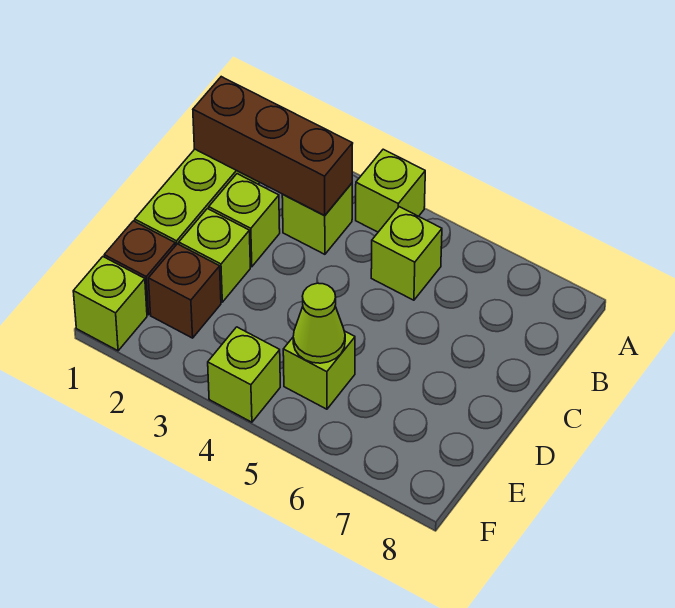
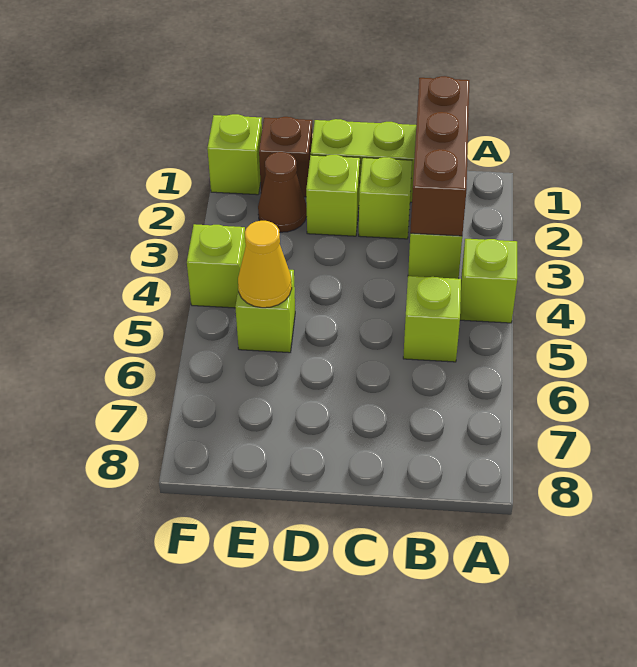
brown brick E2 level 1 -> brown cone E2 level 1
lime cone E5 level 2 -> yellow cone E5 level 2

